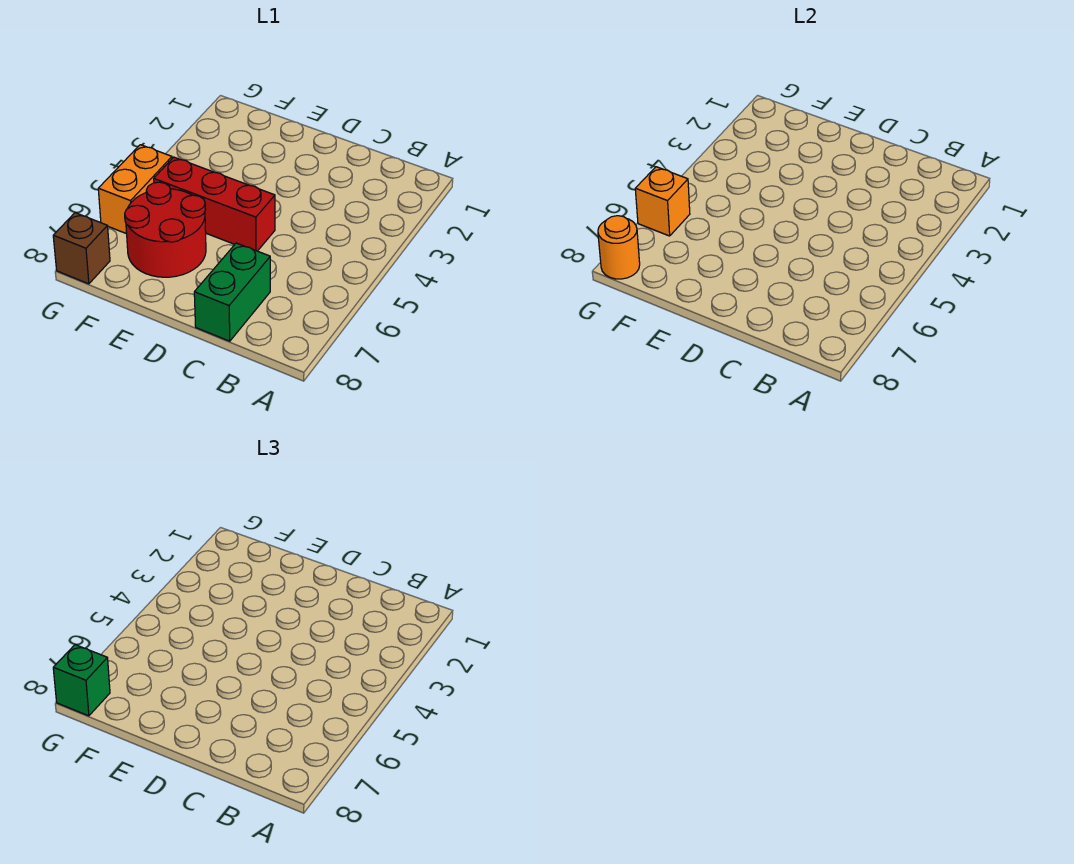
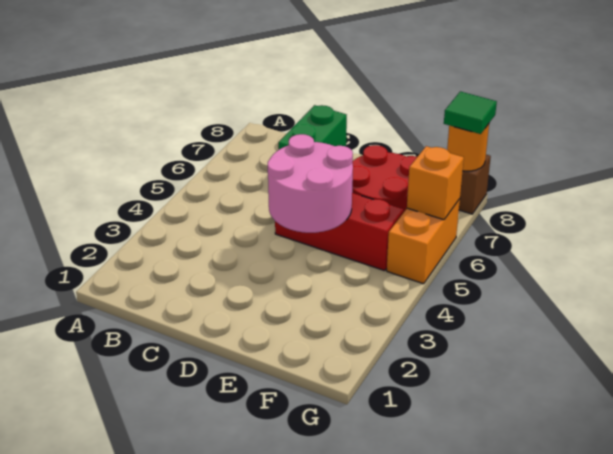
none -> pink round brick D4:E5 level 2
green brick G8 level 3 -> green tile G8 level 3

